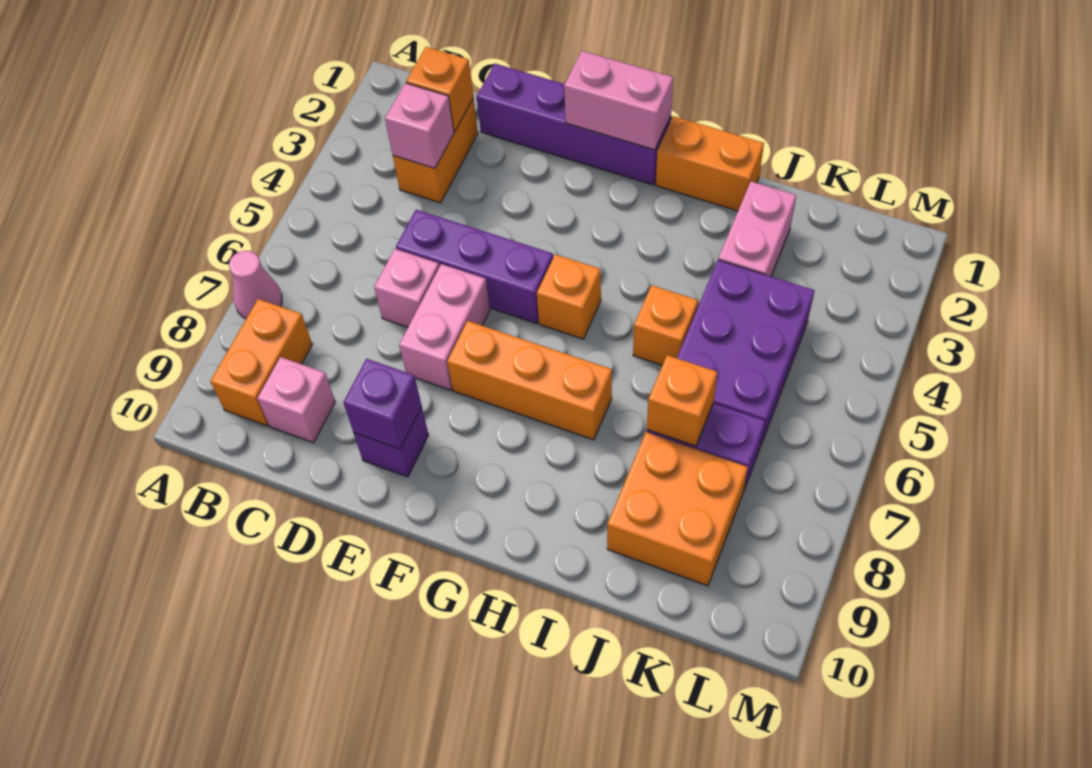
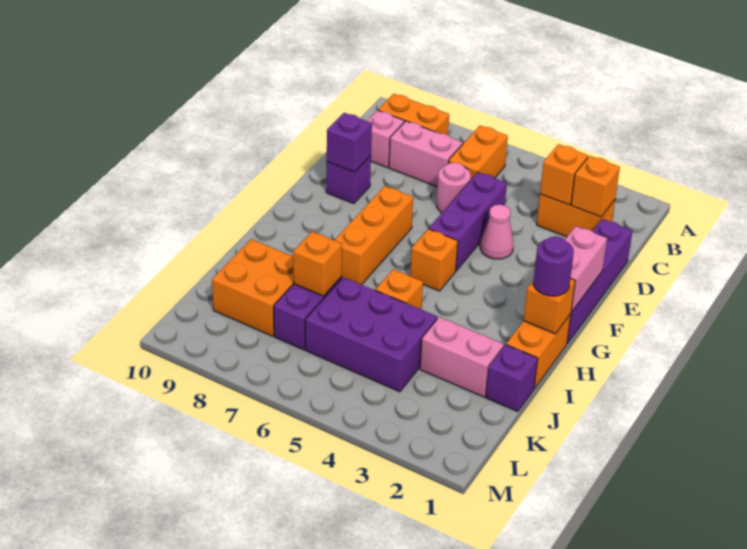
pink cone A7 level 1 -> pink cone E4 level 1
none -> orange brick B6:C6 level 1
pink brick C3 level 2 -> orange brick C3 level 2
pink brick D6 level 1 -> pink round brick D6 level 1
pink brick E6:E7 level 1 -> pink brick C7:C8 level 1
none -> orange brick H1 level 2
none -> purple round brick H1 level 3
none -> purple brick J1 level 1

